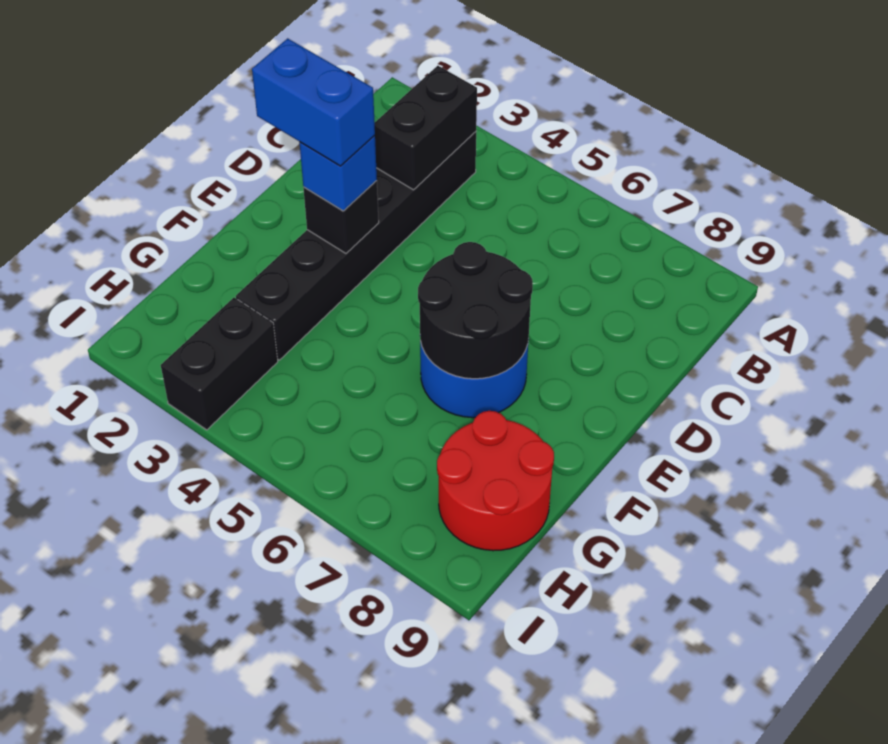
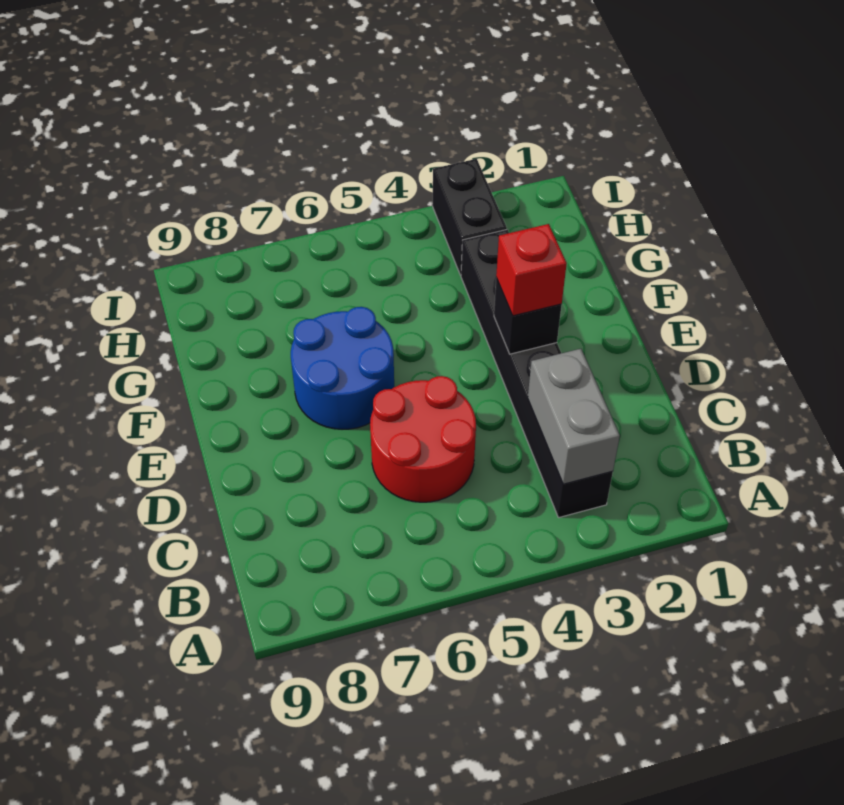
black brick B3:C3 level 2 -> grey brick B3:C3 level 2
blue brick E2:E3 level 4 -> none
blue brick E3 level 3 -> red brick E3 level 3
black round brick E6:F7 level 2 -> none
red round brick G8:H9 level 1 -> red round brick C5:D6 level 1

